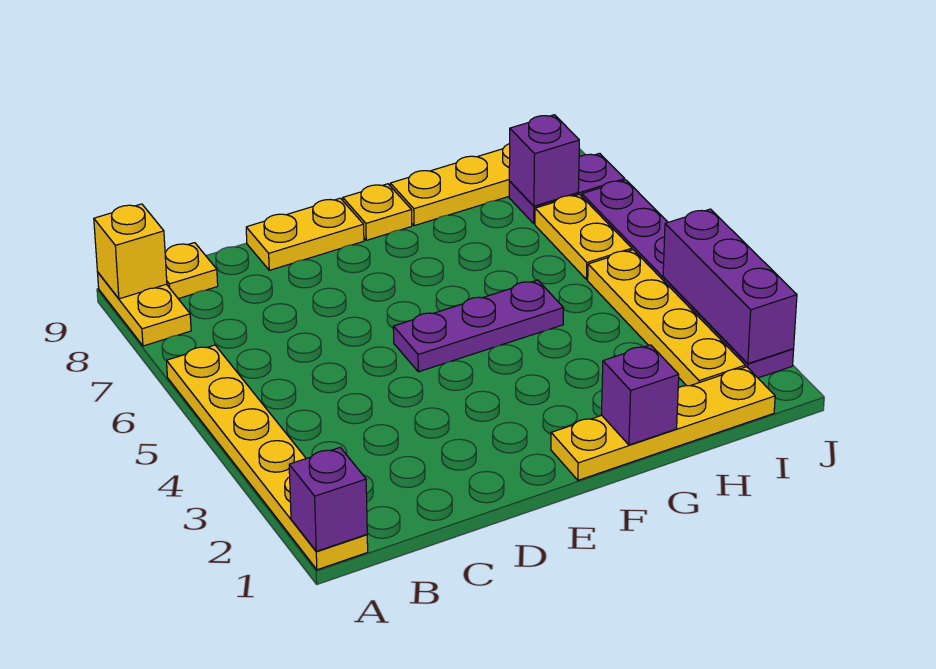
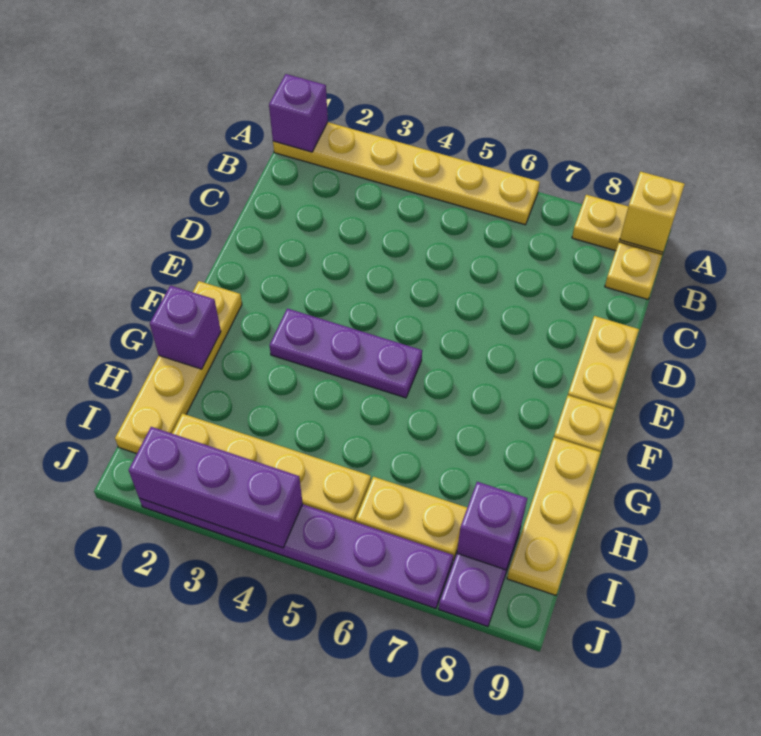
purple plate E5:G5 level 1 -> purple plate F3:F5 level 1

